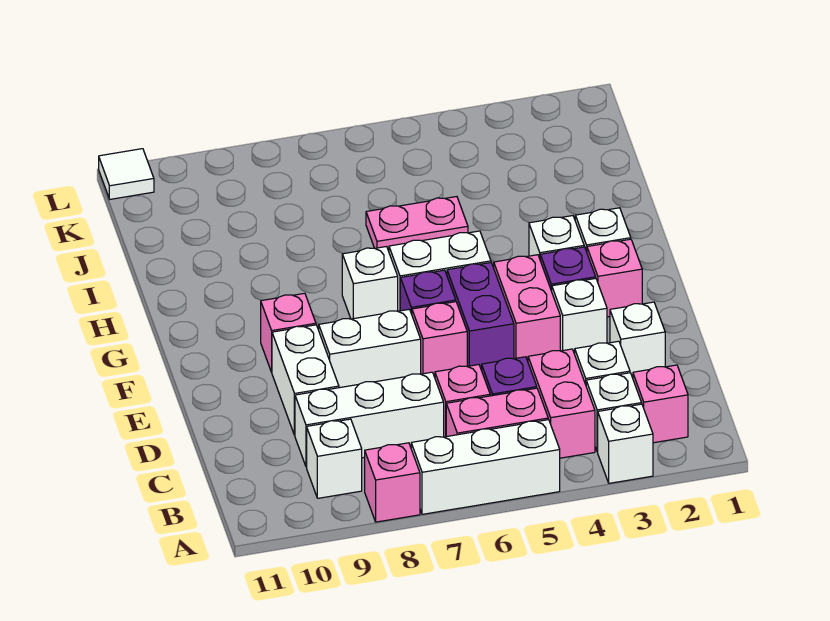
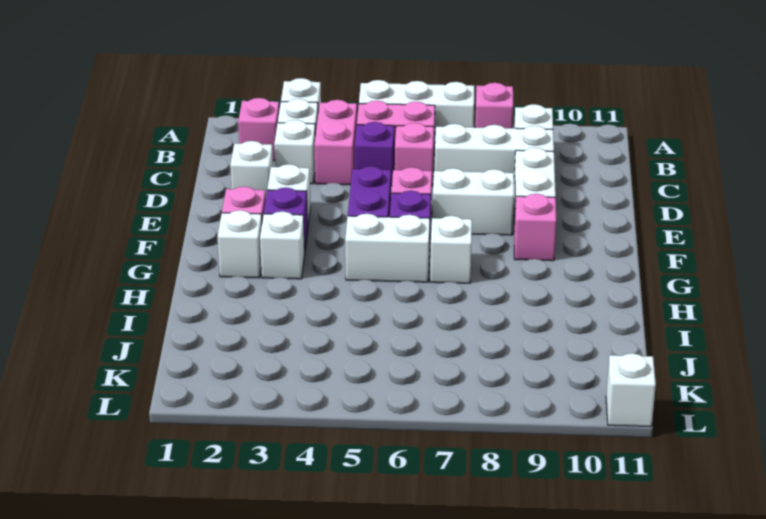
pink brick E4:F4 level 1 -> none
pink plate I5:I6 level 1 -> none
white tile L11 level 1 -> white brick L11 level 1

